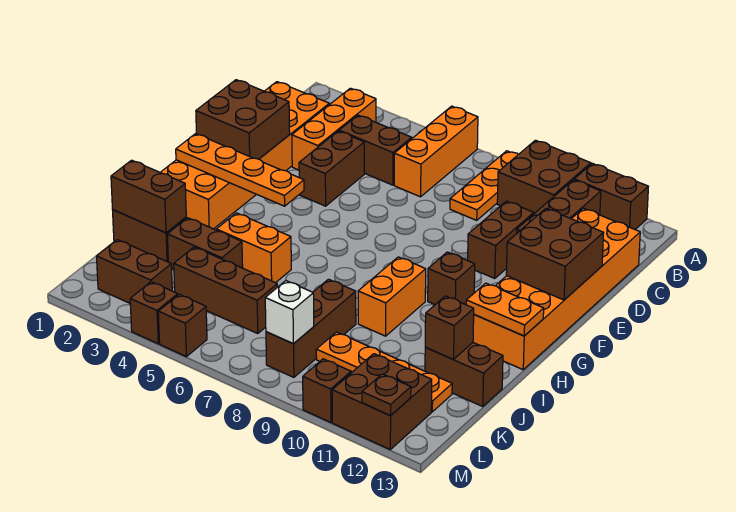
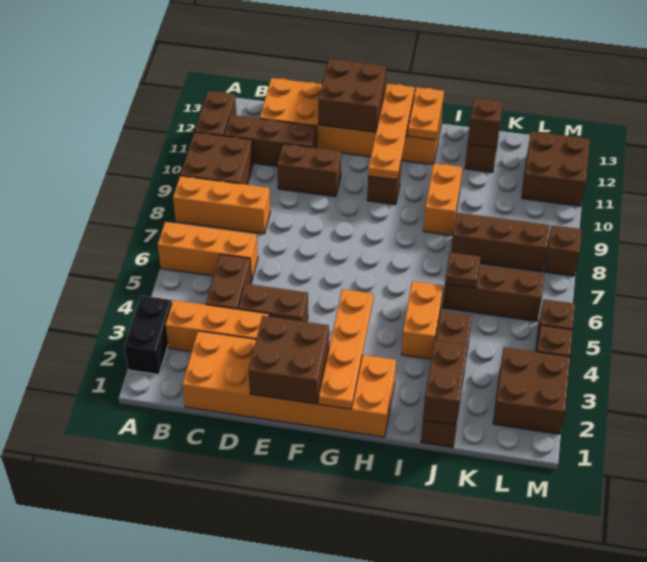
none -> black brick A2:A3 level 1
orange plate A8:C8 level 1 -> orange brick A8:C8 level 1
orange brick H9:I9 level 1 -> orange brick I9:I10 level 1
brown brick K4:K6 level 1 -> brown brick J6:L6 level 1
orange plate K9:K12 level 1 -> orange plate G10:G13 level 2
brown brick L2:L3 level 1 -> brown brick L2:M3 level 1
white brick L8 level 2 -> none
brown brick M10 level 1 -> brown brick M8 level 1
brown plate M12 level 2 -> brown plate J6 level 2

